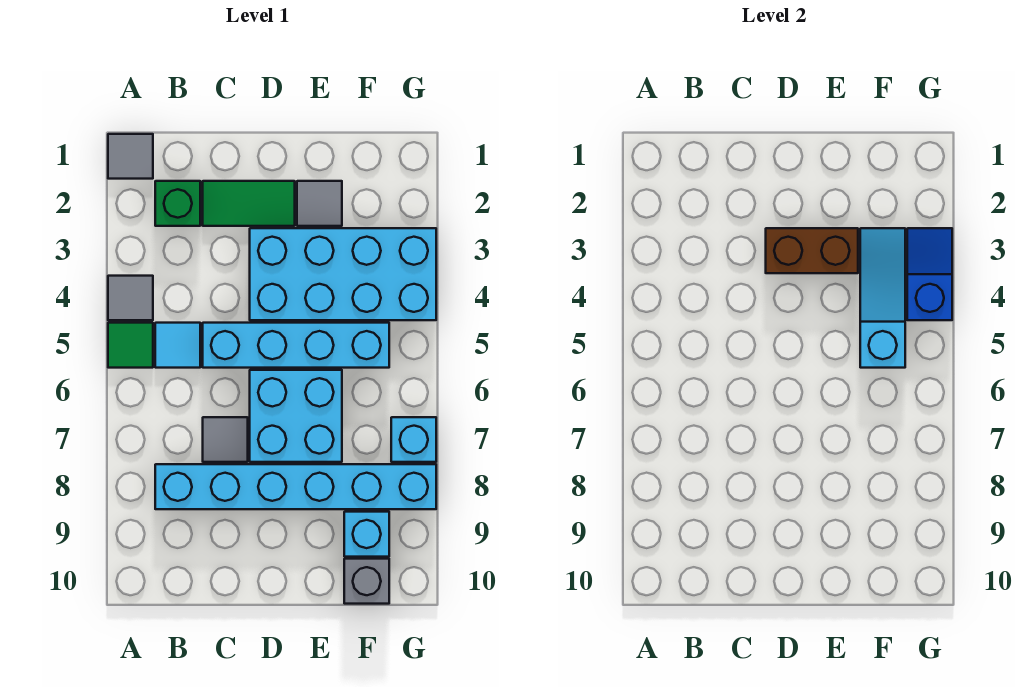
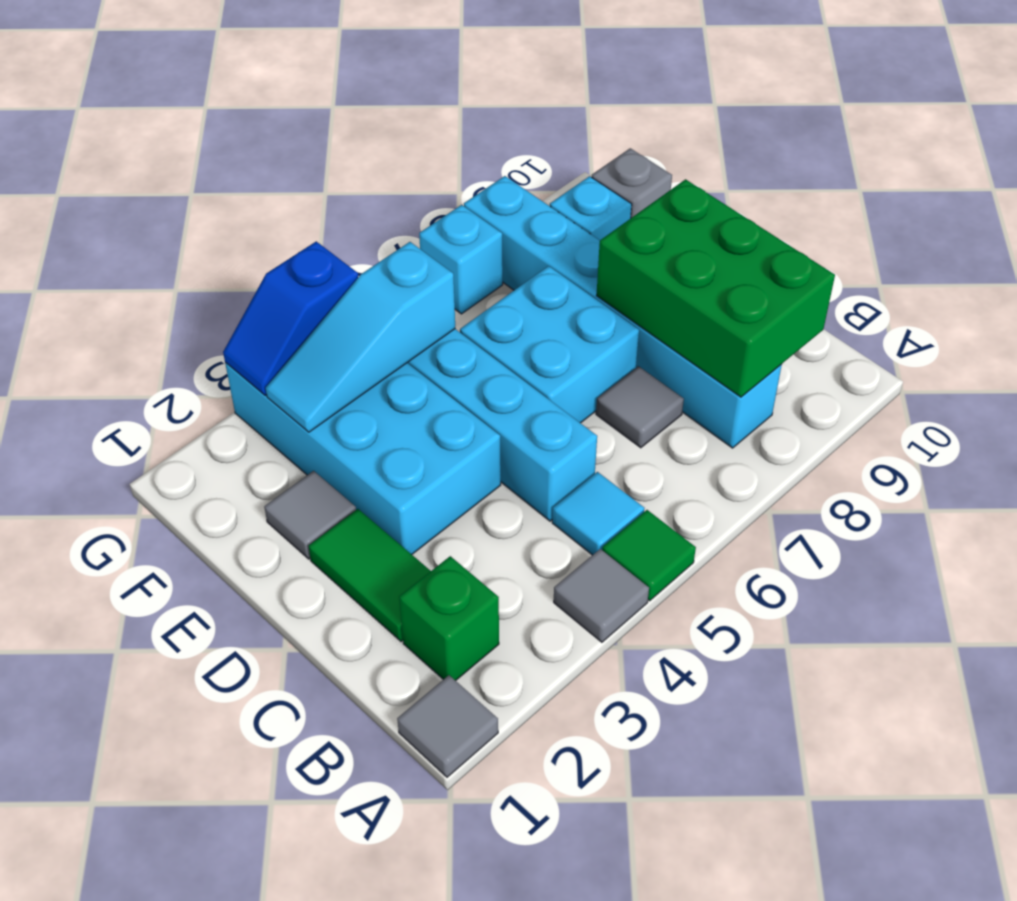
none -> green brick B8:D9 level 2
brown brick D3:E3 level 2 -> none

